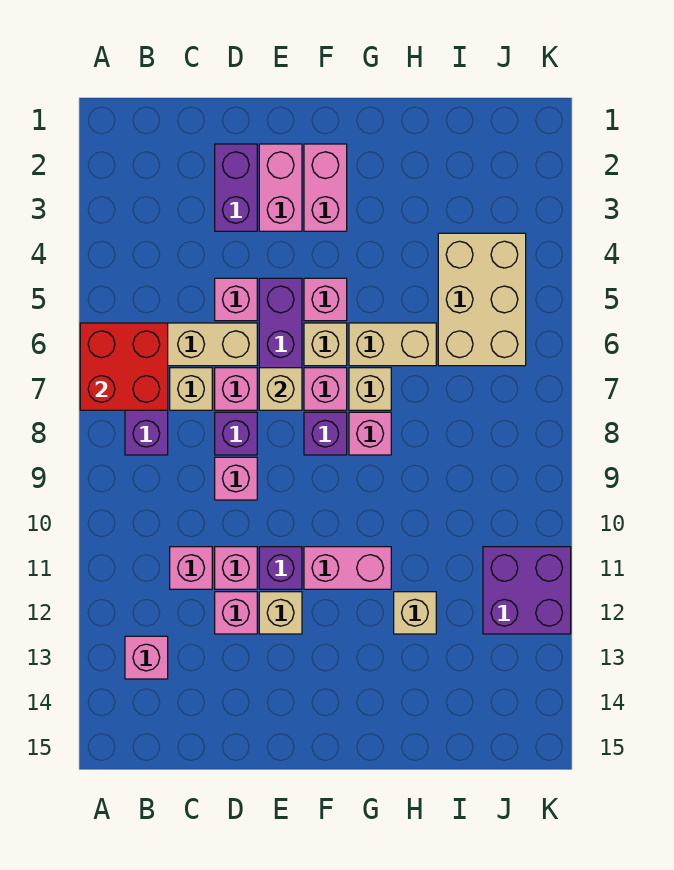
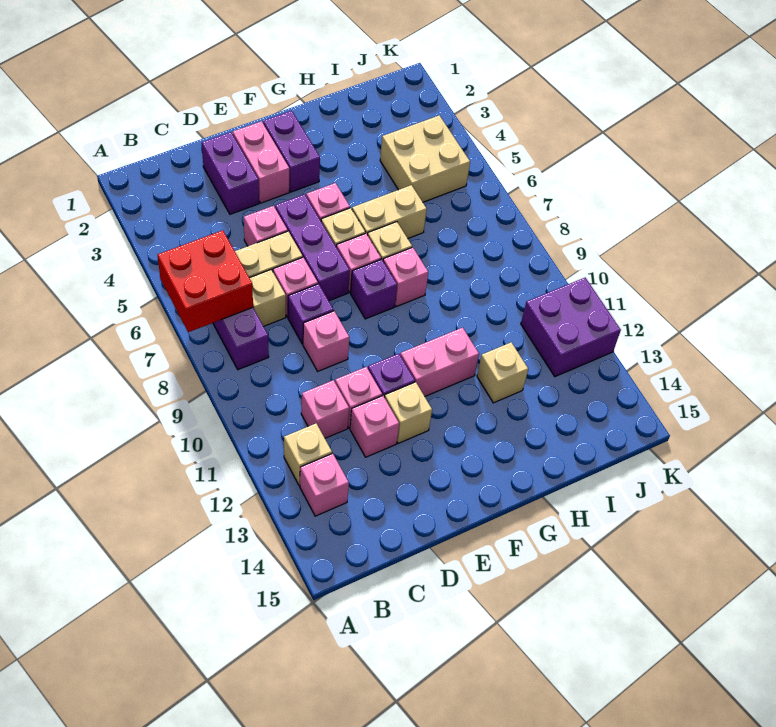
tan brick E7 level 2 -> tan brick B12 level 1
pink brick F2:F3 level 1 -> purple brick F2:F3 level 1
tan brick I4:J6 level 1 -> tan brick I4:J5 level 1

